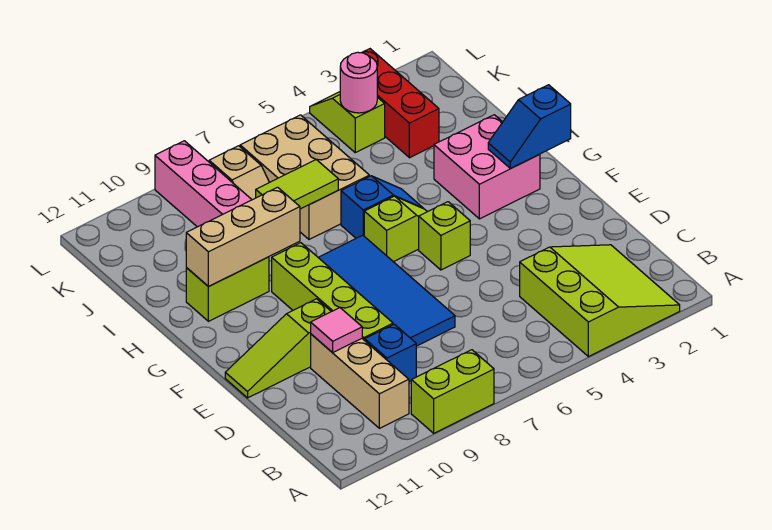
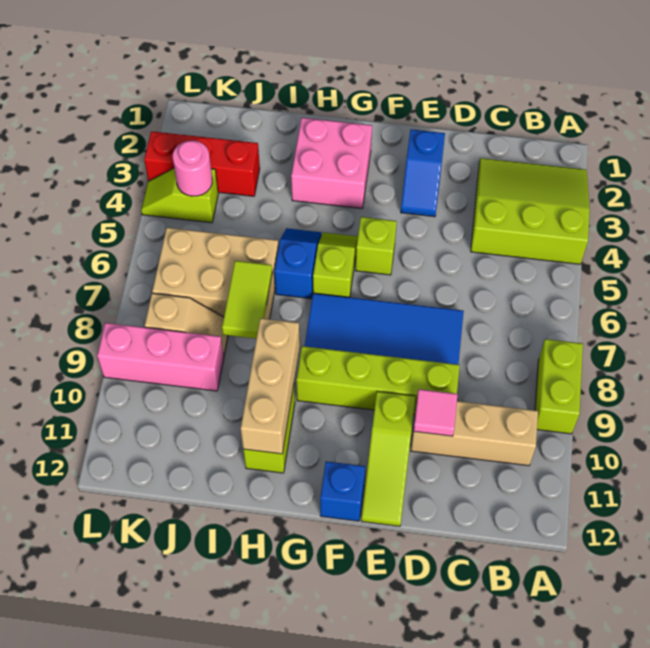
blue brick C9 level 1 -> blue brick F12 level 1
blue slope G1:G2 level 2 top 1 -> blue slope E2:E3 level 1 top 2

